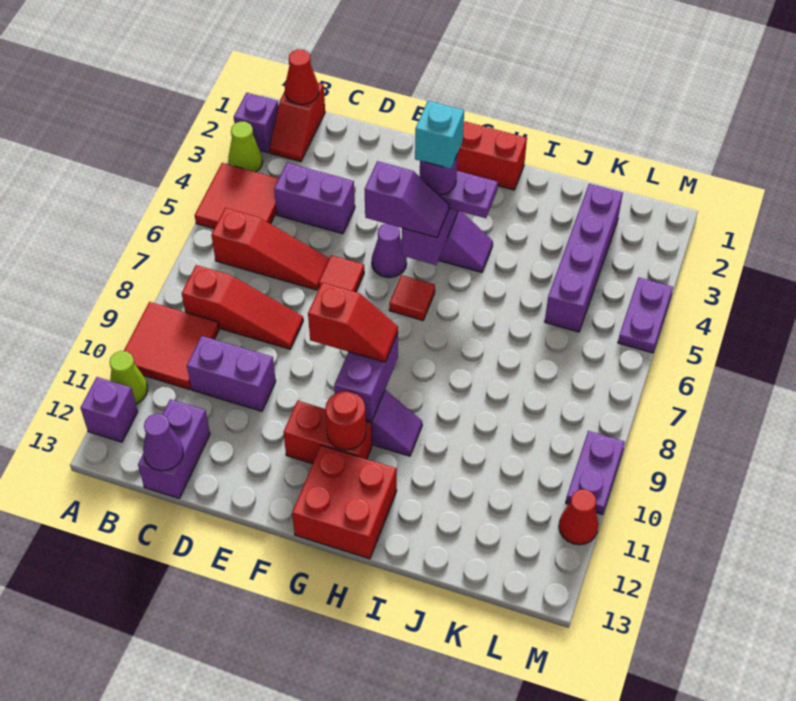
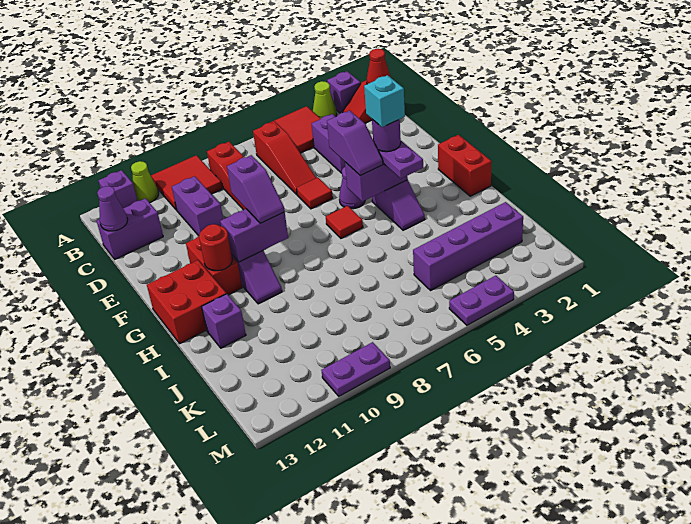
red slope F9:G9 level 3 top F -> purple slope F9:G9 level 3 top F
none -> purple brick I12 level 1
red cone M11 level 1 -> none

